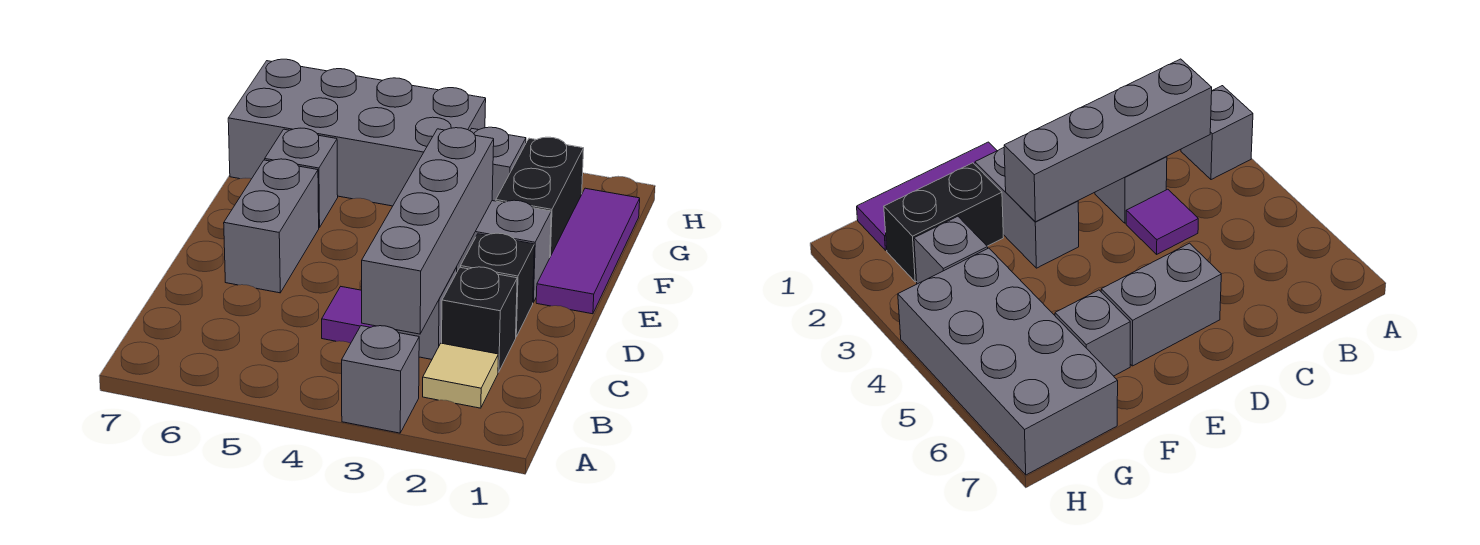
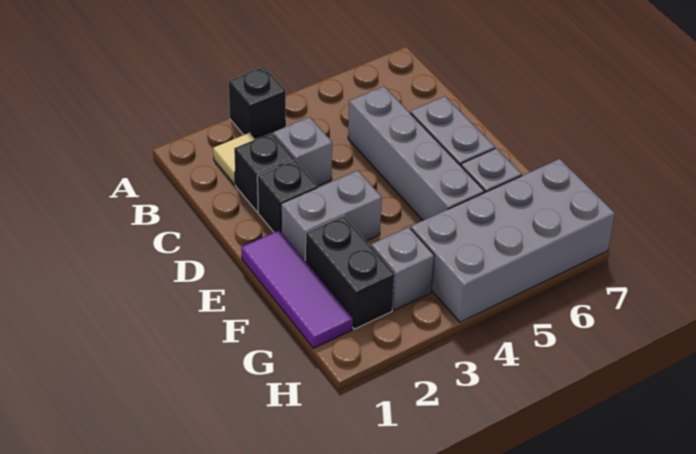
grey brick A3 level 1 -> black brick A3 level 1
grey brick B3:E3 level 2 -> grey brick C5:F5 level 1
purple tile C4 level 1 -> none

